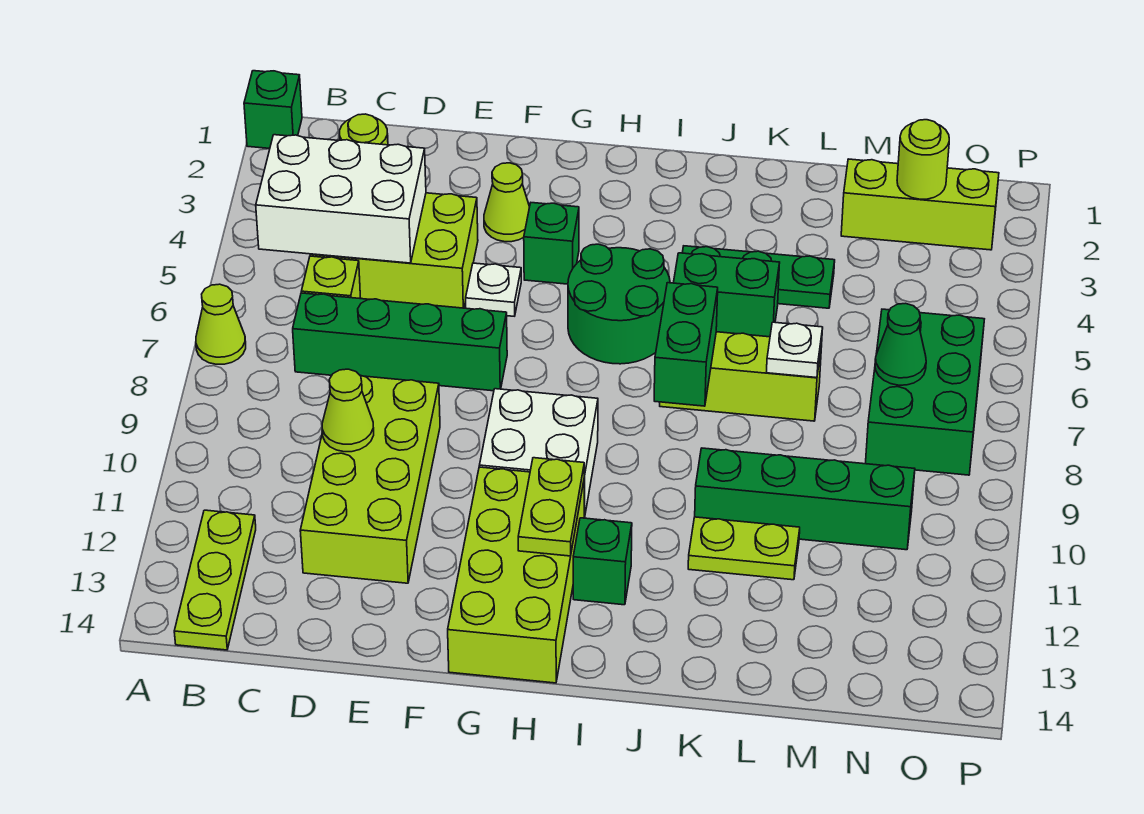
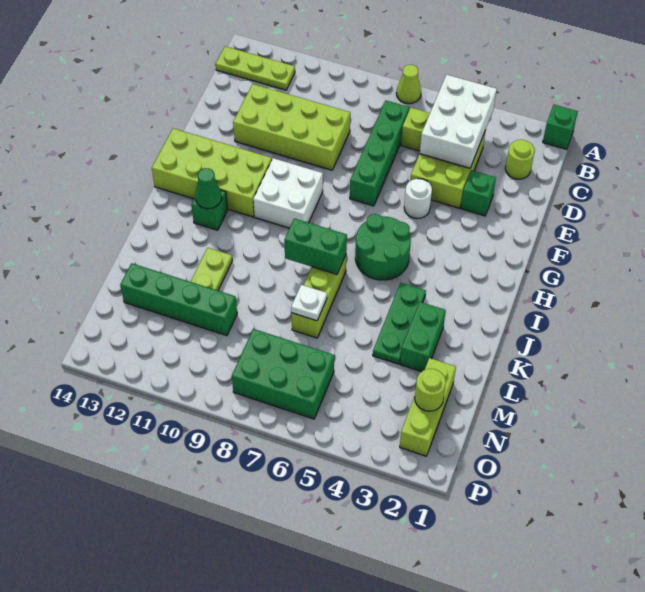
lime cone D10 level 2 -> none
lime cone F3 level 1 -> none
white plate F5 level 1 -> white round brick F5 level 1
green brick G4 level 1 -> green brick E3 level 1
lime plate H11:H12 level 2 -> none
green brick J5:K5 level 1 -> green brick K3:L3 level 1
green brick K10:N10 level 1 -> green brick M10:M13 level 1
green cone N7 level 2 -> green cone I12 level 2

